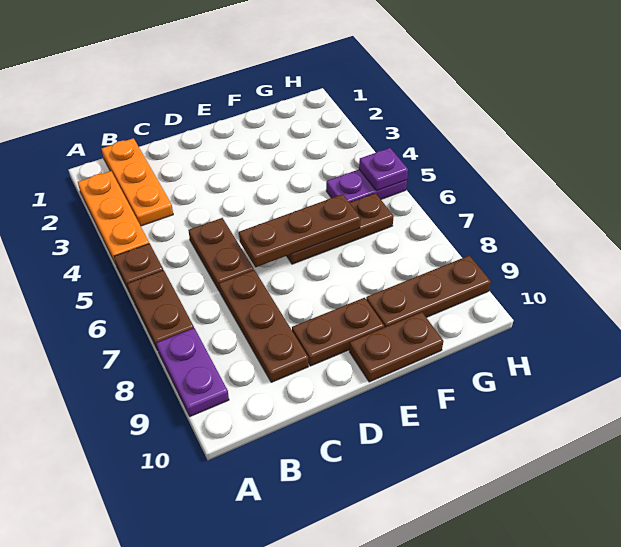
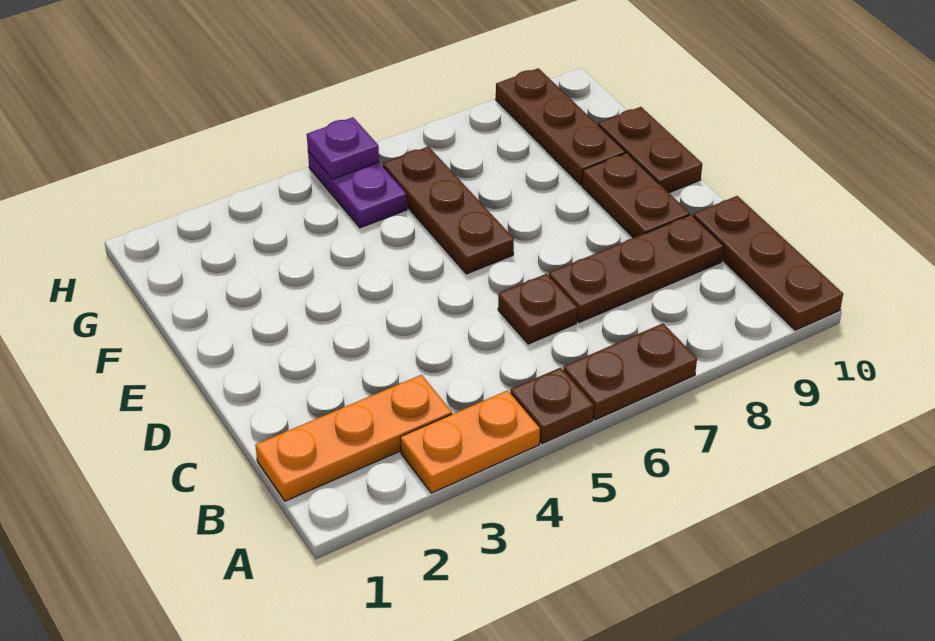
orange plate A2:A4 level 1 -> orange plate A3:A4 level 1
purple plate A8:A9 level 1 -> none
brown plate C5:C6 level 1 -> brown plate C6 level 1
brown plate D6:F6 level 2 -> brown plate A10:C10 level 1

